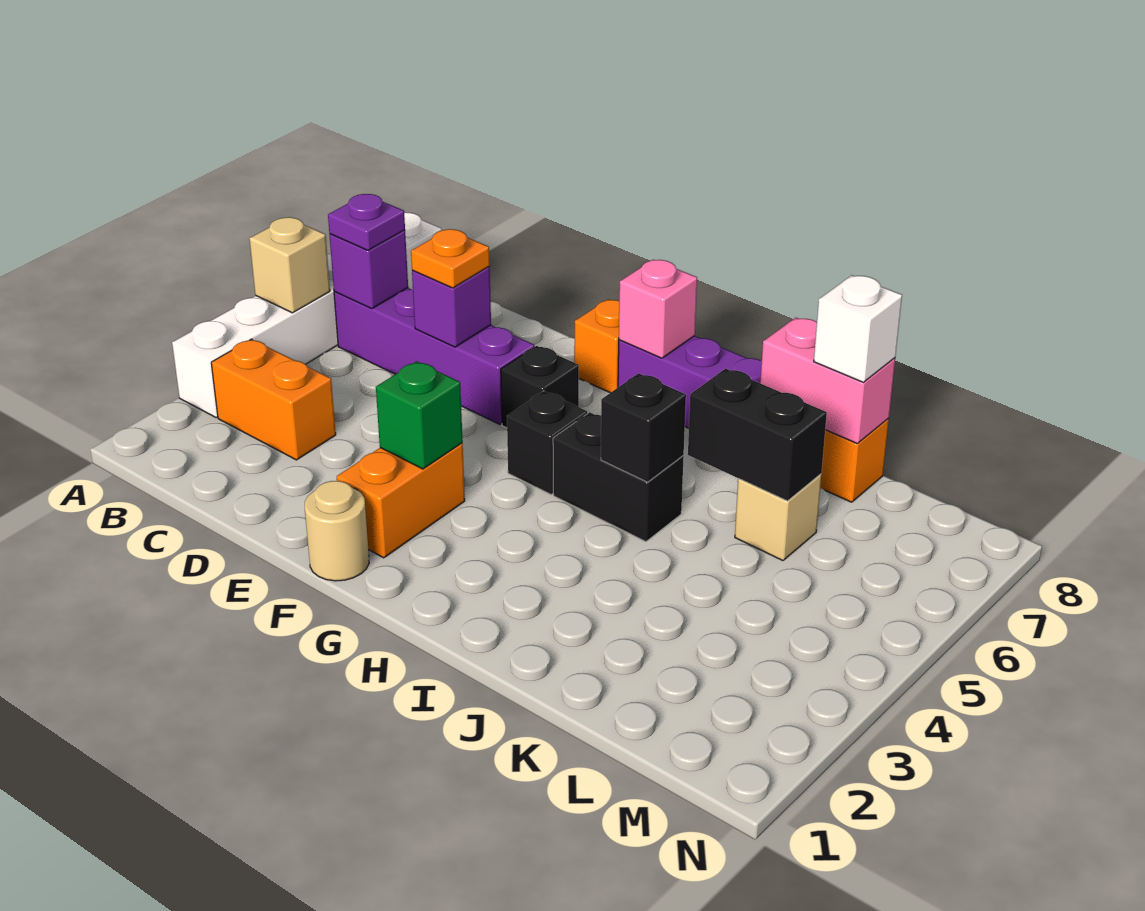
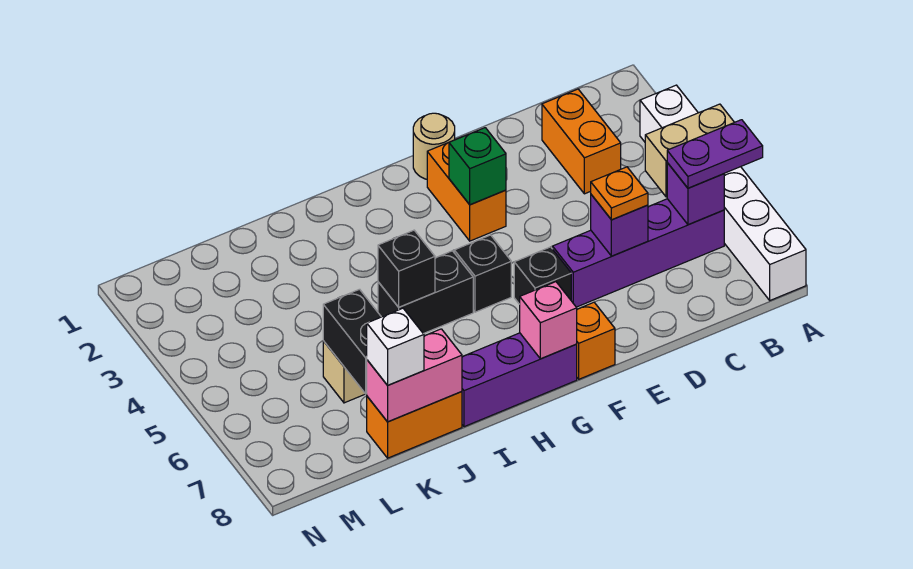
tan brick A5 level 2 -> tan brick A5:B5 level 2
orange brick B3:C3 level 1 -> orange brick C2:C3 level 1
purple plate B6 level 3 -> purple plate A6:B6 level 3
black brick J6:K6 level 2 -> black brick K6:K7 level 2

